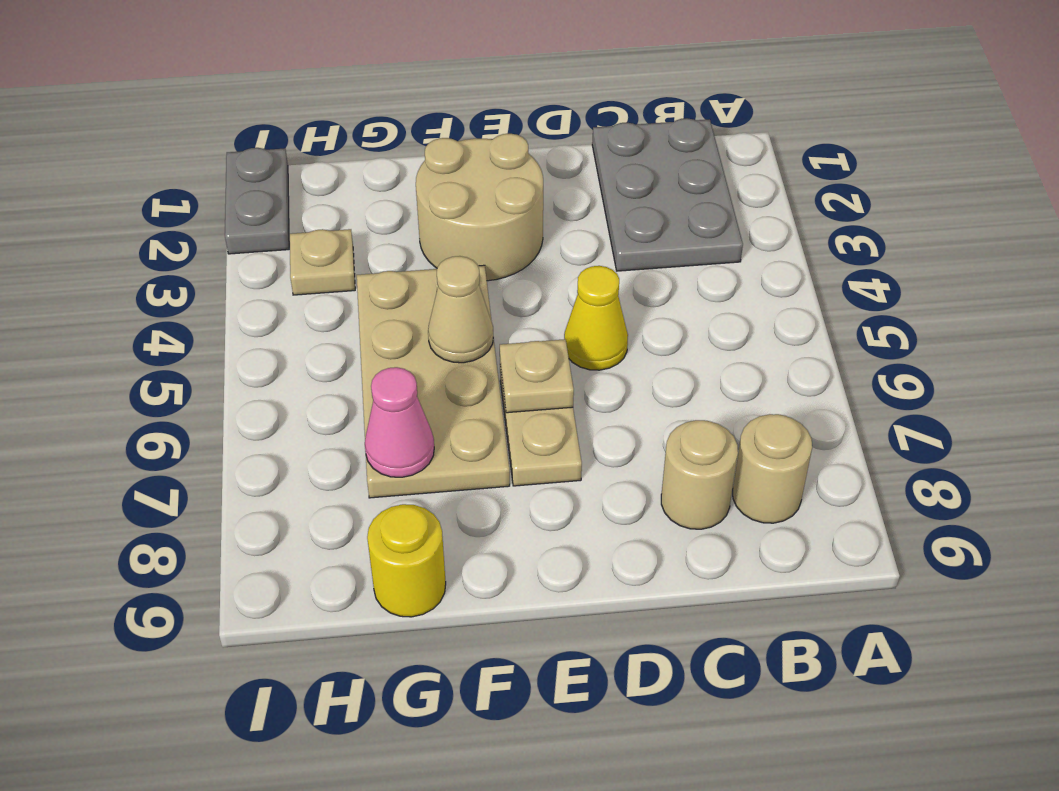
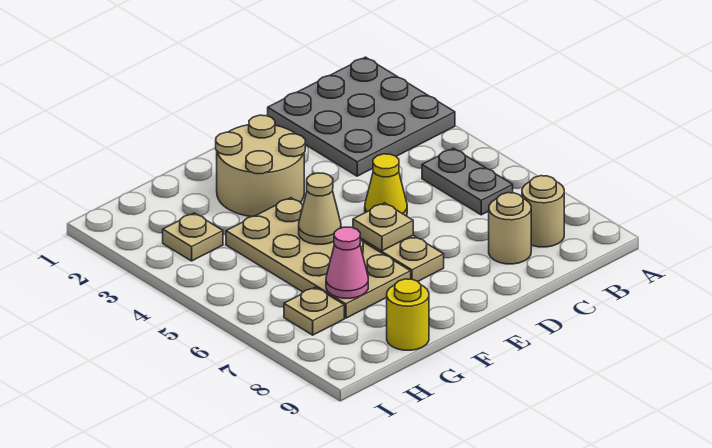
grey plate B1:C3 level 1 -> grey plate A1:C3 level 1
none -> tan plate H7 level 1
grey plate I1:I2 level 1 -> grey plate B5:B6 level 1

